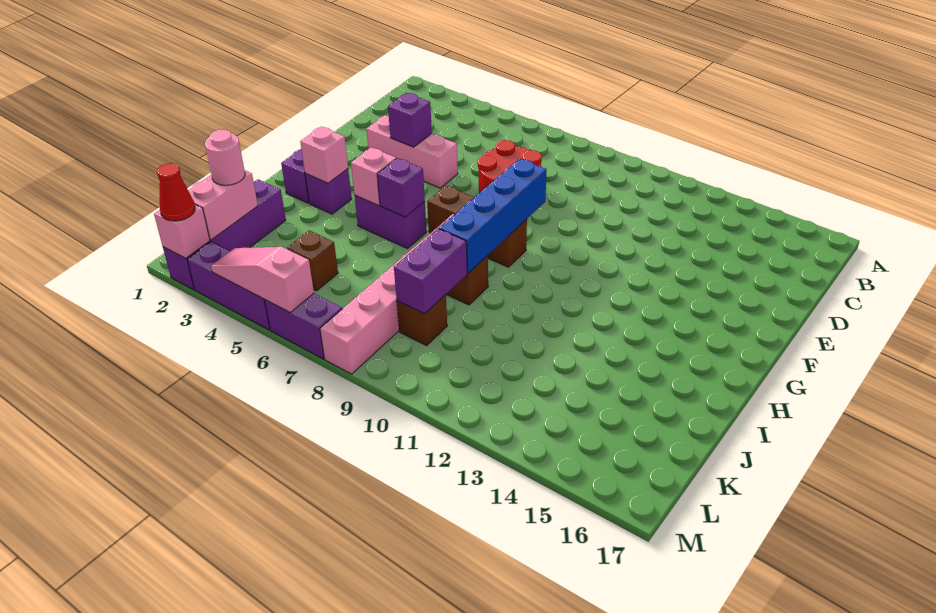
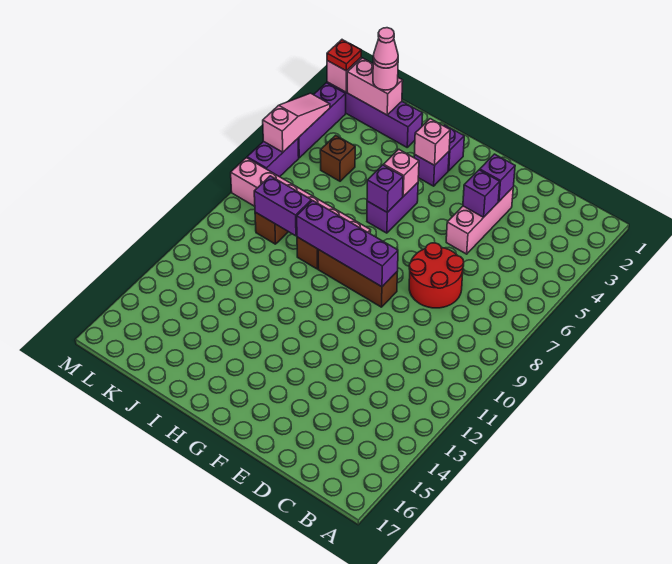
none -> purple brick E3 level 2
blue brick F9:I9 level 2 -> purple brick F9:I9 level 2
brown brick G7:G9 level 1 -> brown brick F9:H9 level 1
none -> pink cone K2 level 4
red cone M2 level 3 -> red plate M2 level 3

